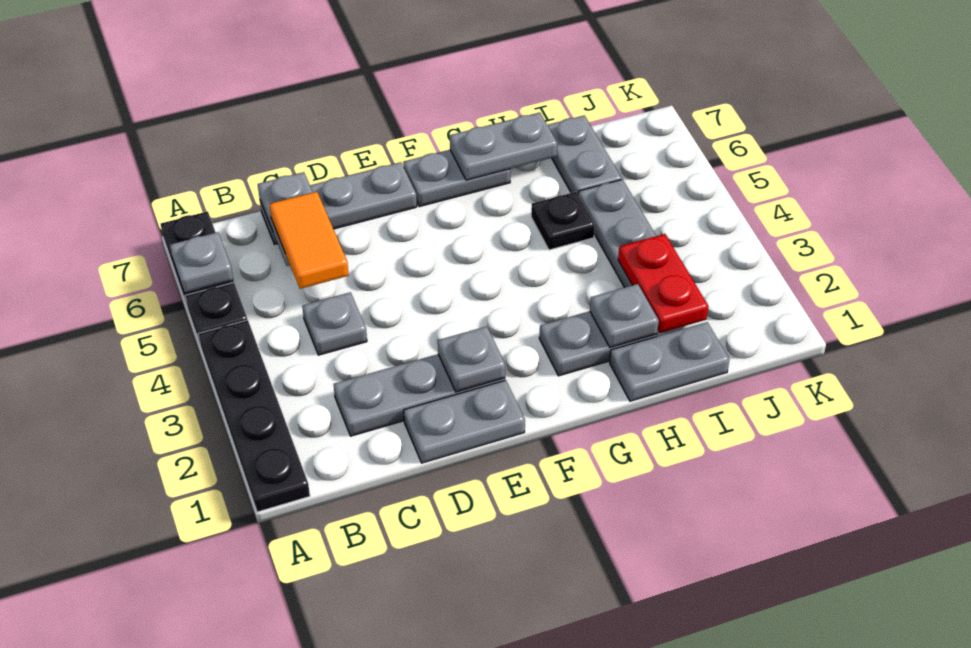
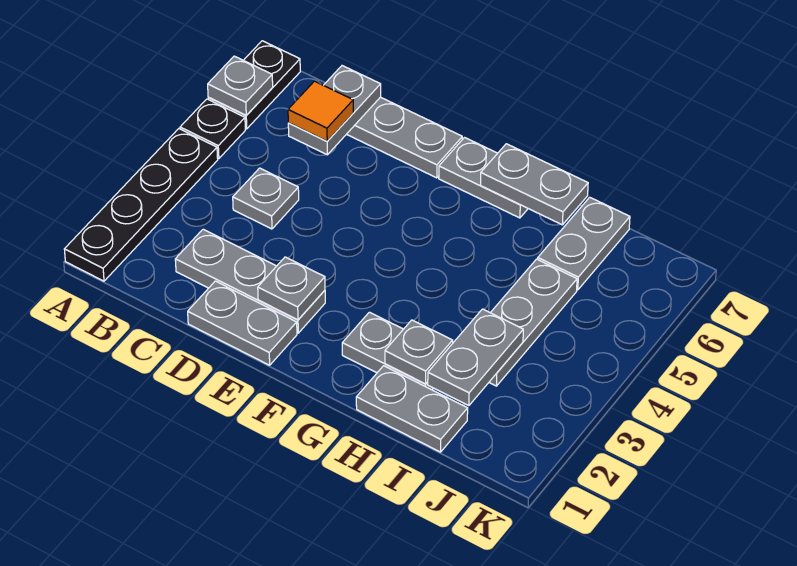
orange tile C5:C6 level 3 -> orange tile C6 level 3
black plate H5 level 1 -> none
red plate I2:I3 level 2 -> grey plate I2:I3 level 2

